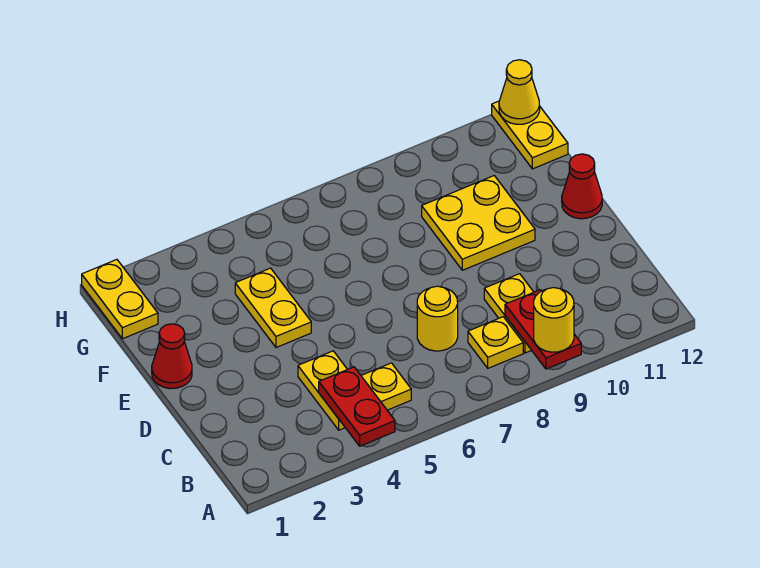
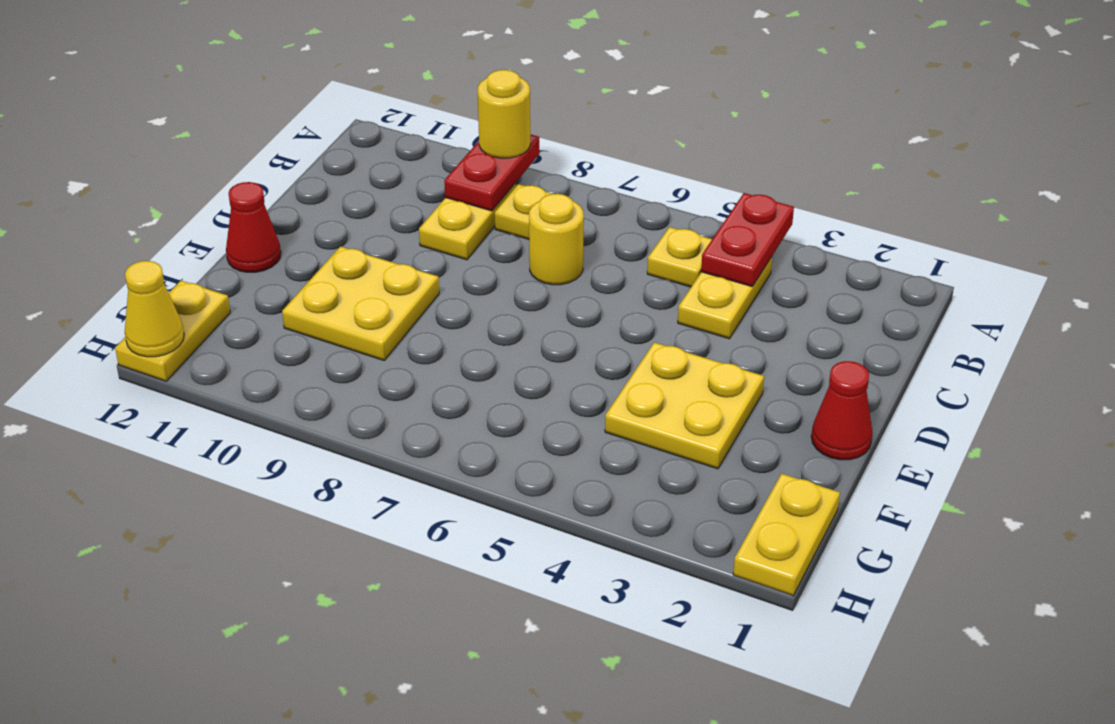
yellow plate E4:F4 level 1 -> yellow plate E3:F4 level 1

